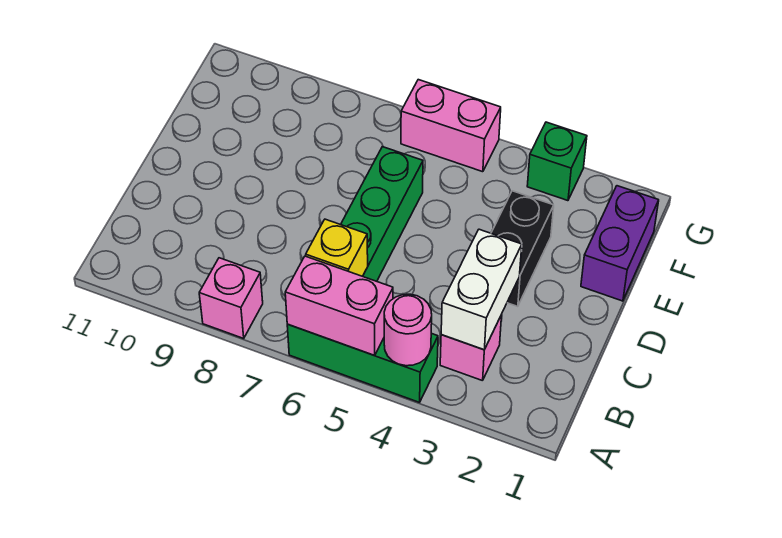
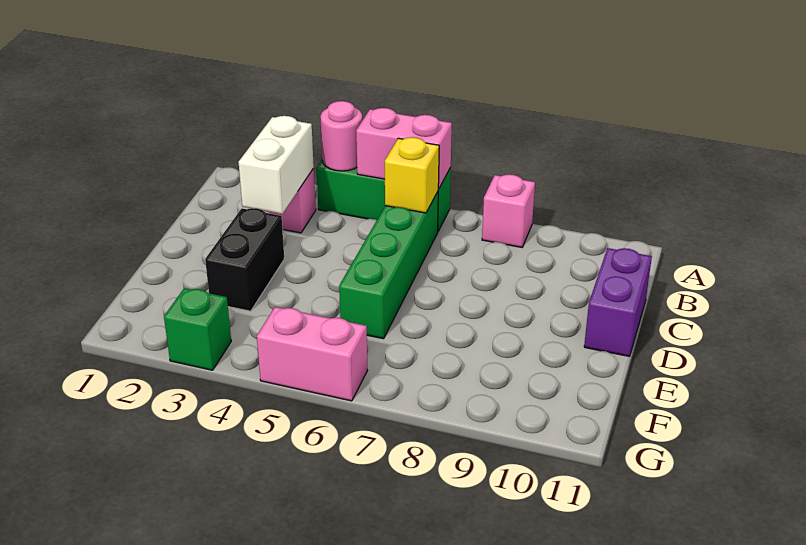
purple brick E1:F1 level 1 -> purple brick C11:D11 level 1

